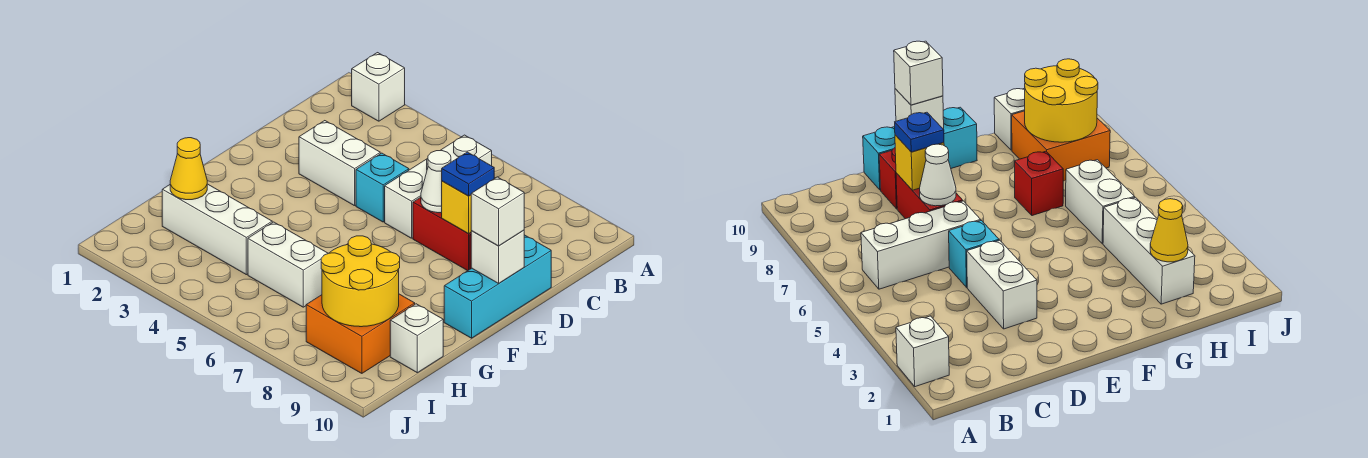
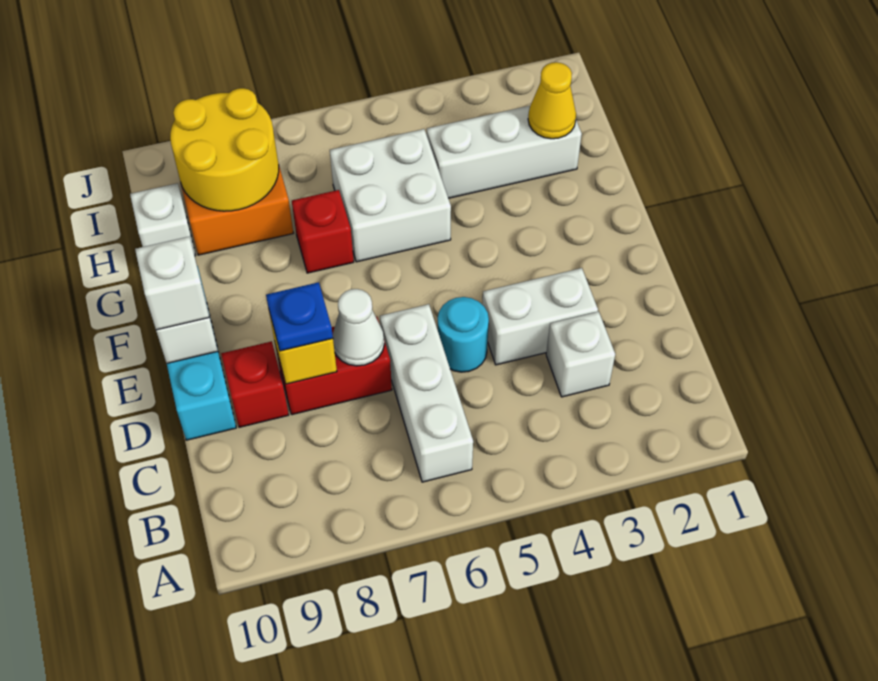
white brick A2 level 1 -> white brick C3 level 1
cyan brick D5 level 1 -> cyan round brick D5 level 1
white brick H5:H6 level 1 -> white brick G5:H6 level 1

